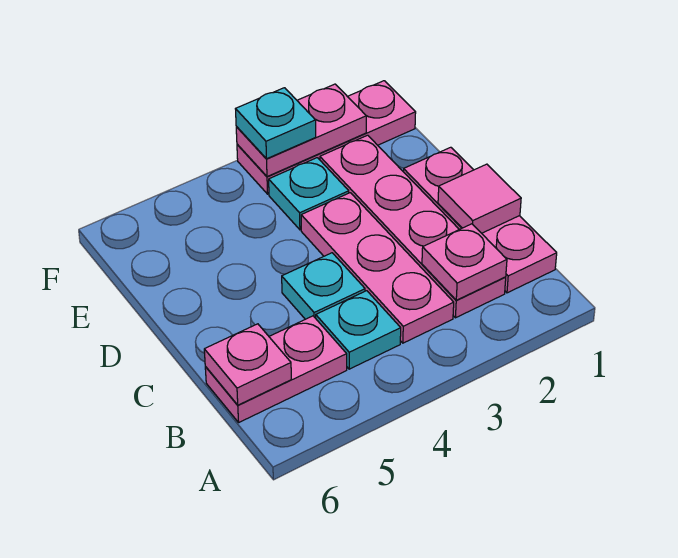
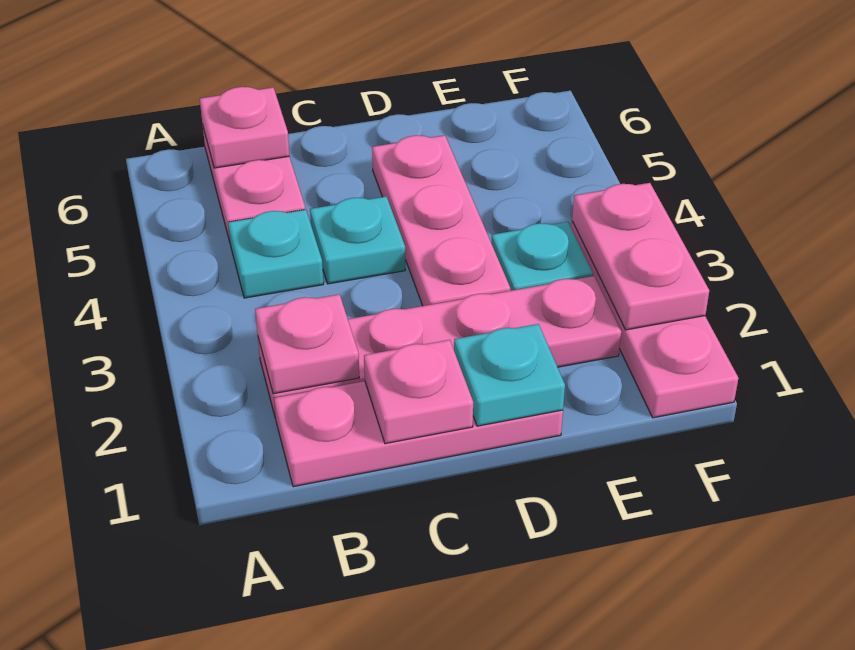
pink plate B3:D3 level 1 -> pink plate D3:D5 level 1
pink tile C1 level 2 -> pink plate C1 level 2
cyan plate F3 level 3 -> cyan plate D1 level 2

